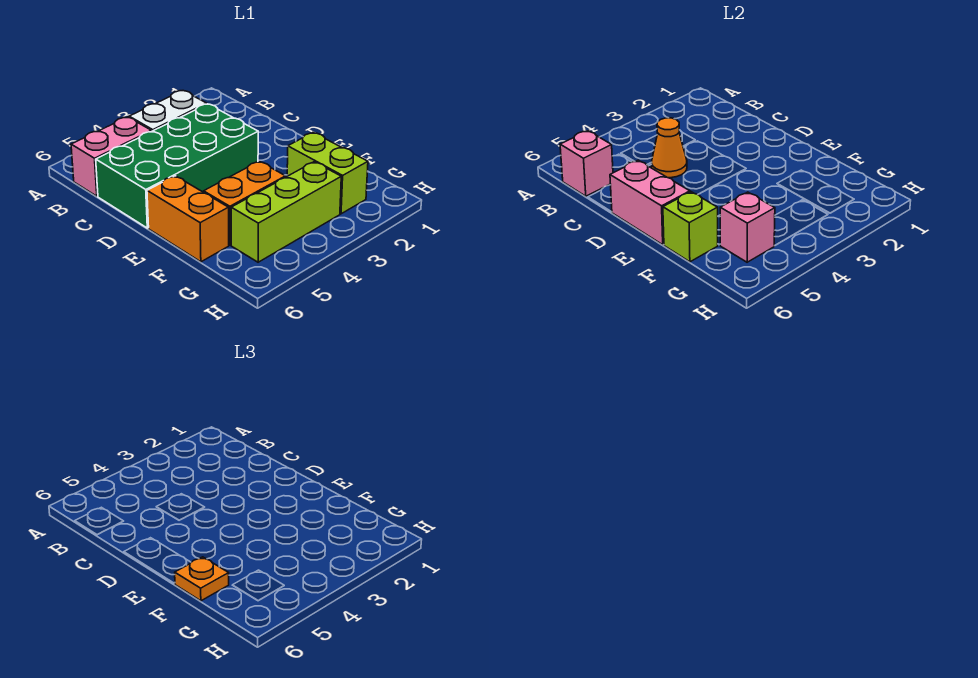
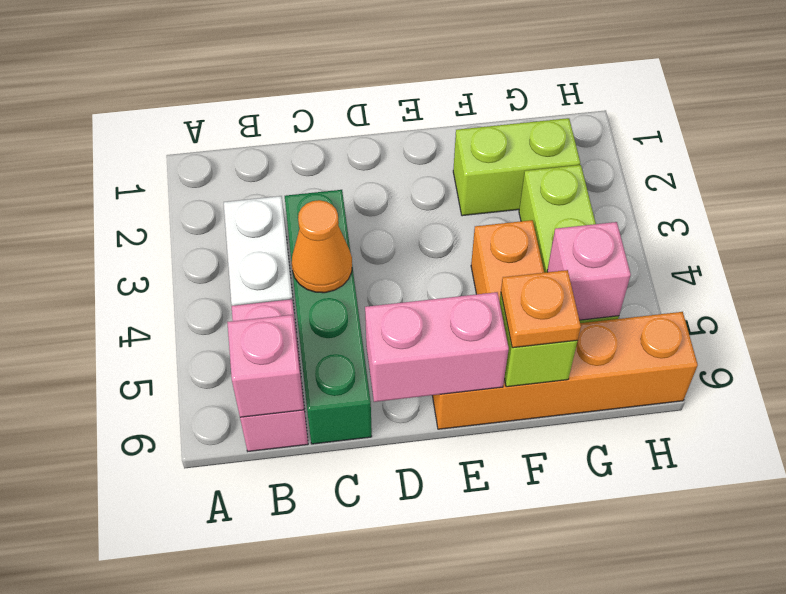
green brick C3:D6 level 1 -> green brick C3:C6 level 1
orange brick E6:F6 level 1 -> orange brick E6:H6 level 1

